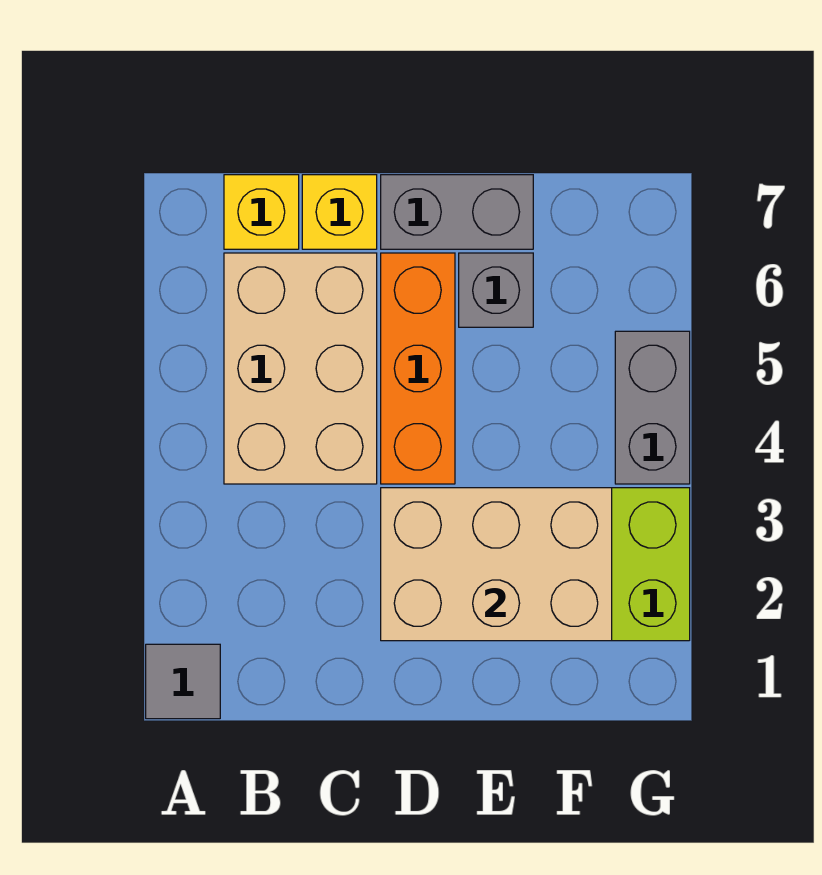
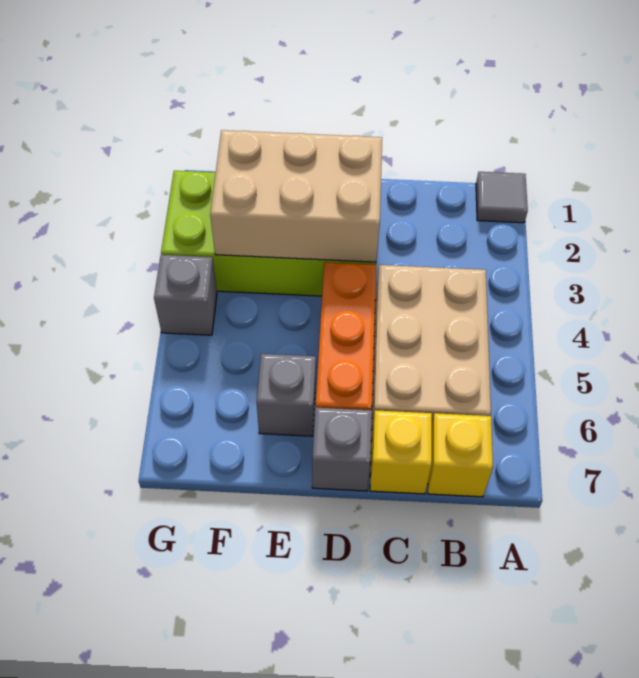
grey brick D7:E7 level 1 -> grey brick D7 level 1
grey brick G4:G5 level 1 -> grey brick G4 level 1

